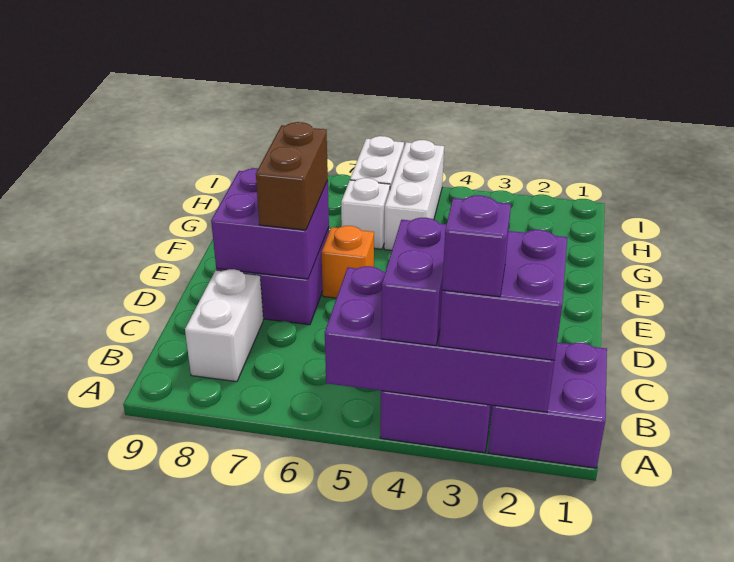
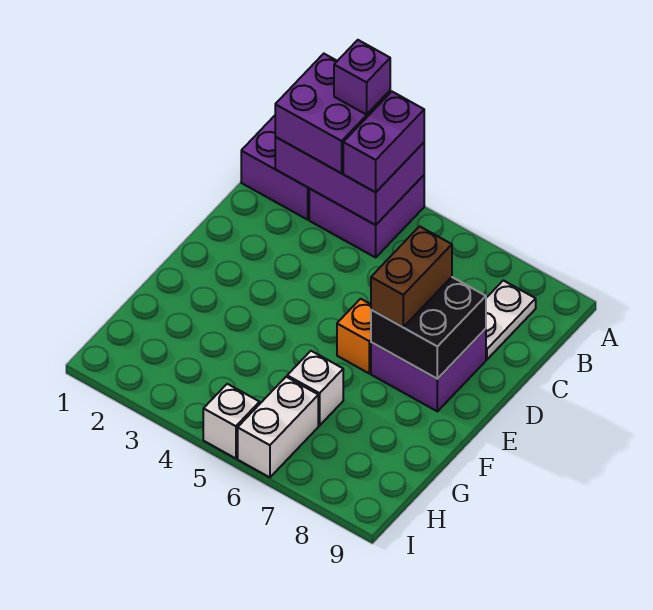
purple brick A2:B5 level 2 -> purple brick A2:B4 level 2
white brick B8:C8 level 1 -> white plate B8:C8 level 1
purple brick D7:E8 level 2 -> black brick D7:E8 level 2
white brick G5:I5 level 1 -> white brick I5 level 1

